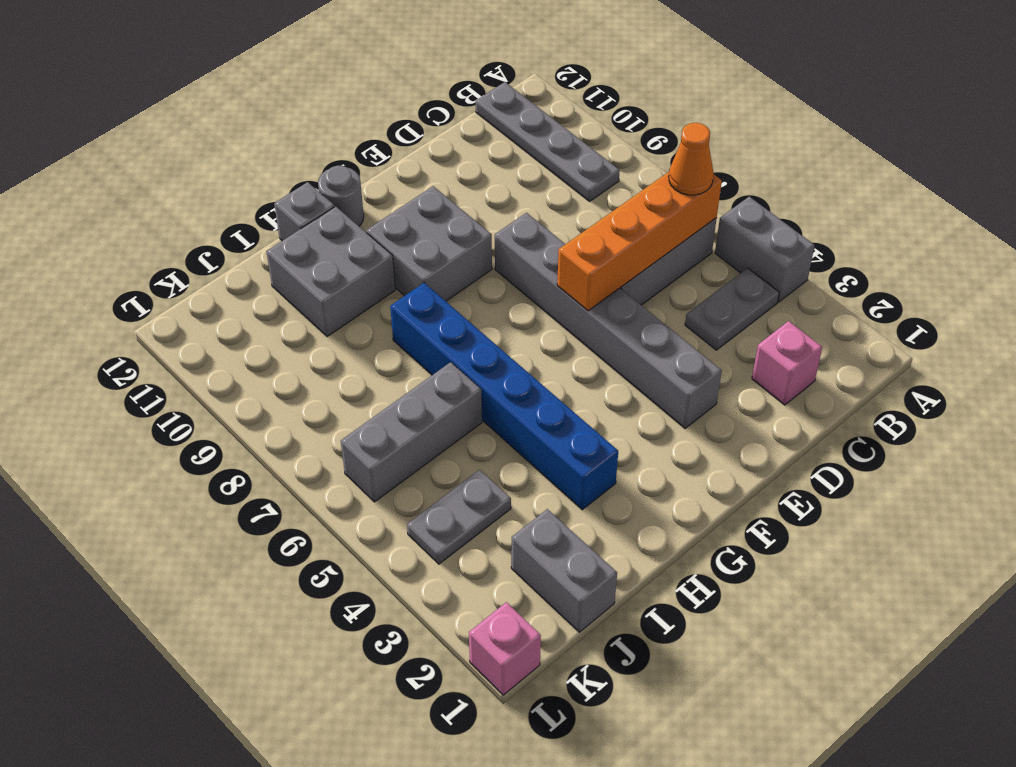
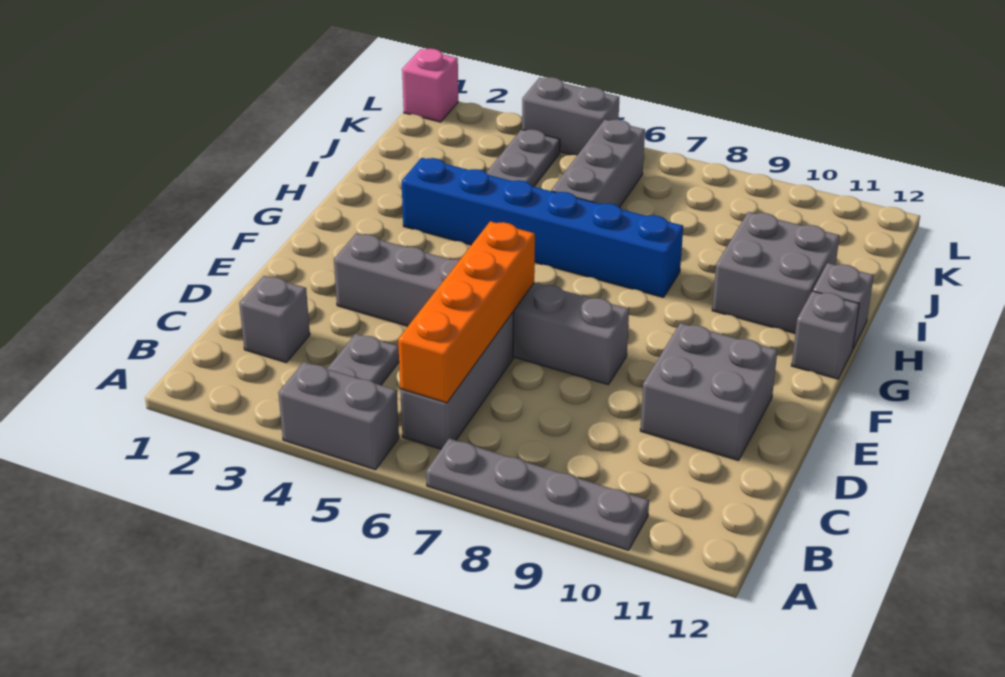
orange cone B6 level 3 -> none
grey plate B9:B12 level 1 -> grey plate A7:A10 level 1
pink brick C2 level 1 -> grey brick C2 level 1
grey brick F9:G10 level 1 -> grey brick D10:E11 level 1
grey round brick G12 level 1 -> grey brick G12 level 1
grey brick J1:J2 level 1 -> grey brick L4:L5 level 1

